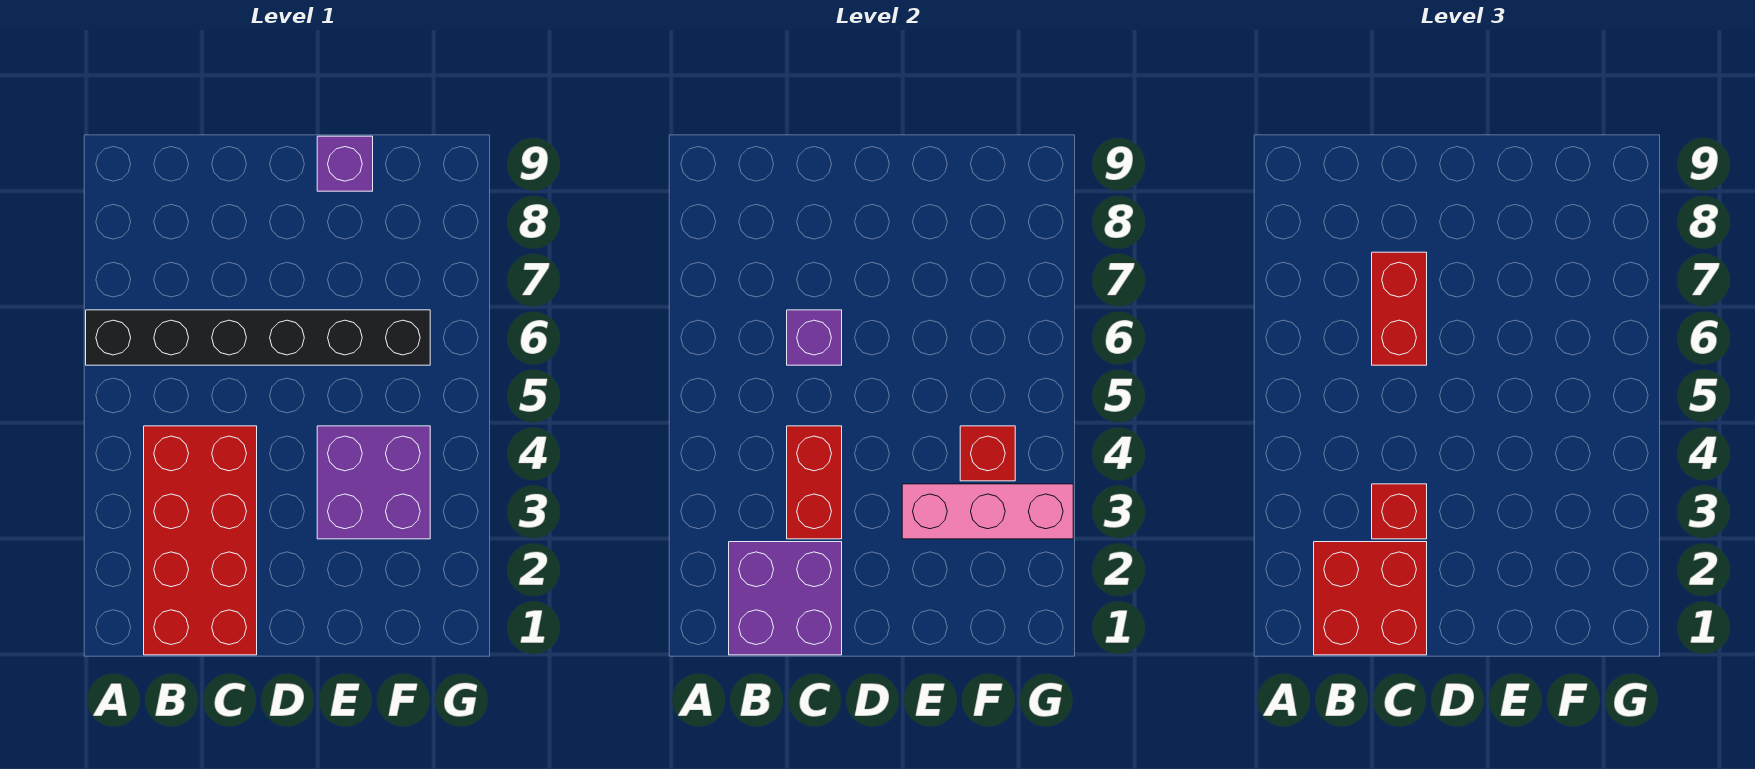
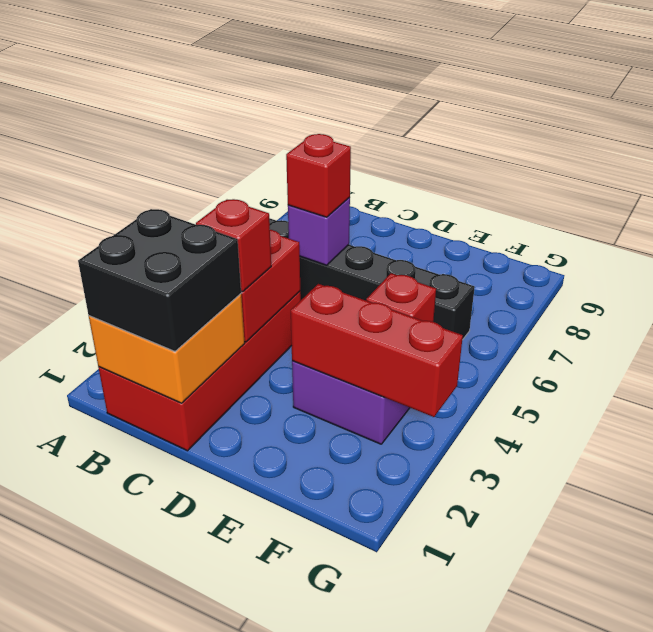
purple brick B1:C2 level 2 -> orange brick B1:C2 level 2
red brick B1:C2 level 3 -> black brick B1:C2 level 3
red brick C6:C7 level 3 -> red brick C6 level 3
pink brick E3:G3 level 2 -> red brick E3:G3 level 2
purple brick E9 level 1 -> none

